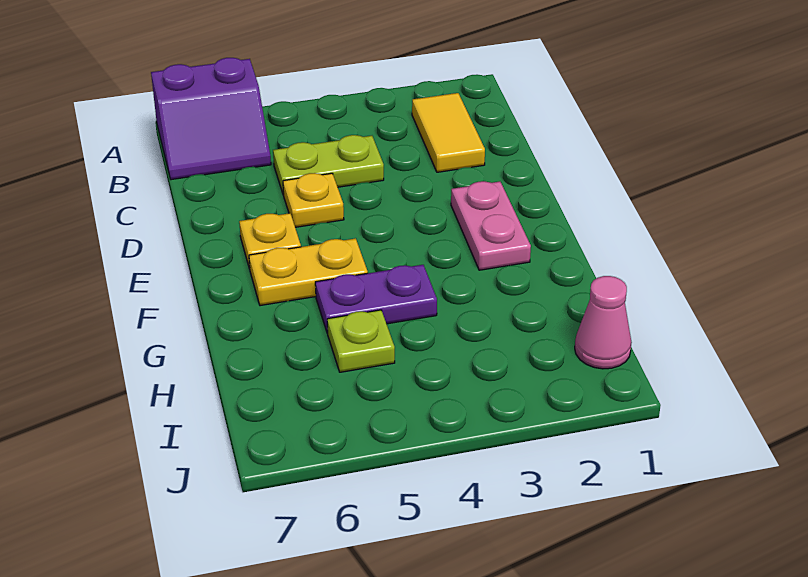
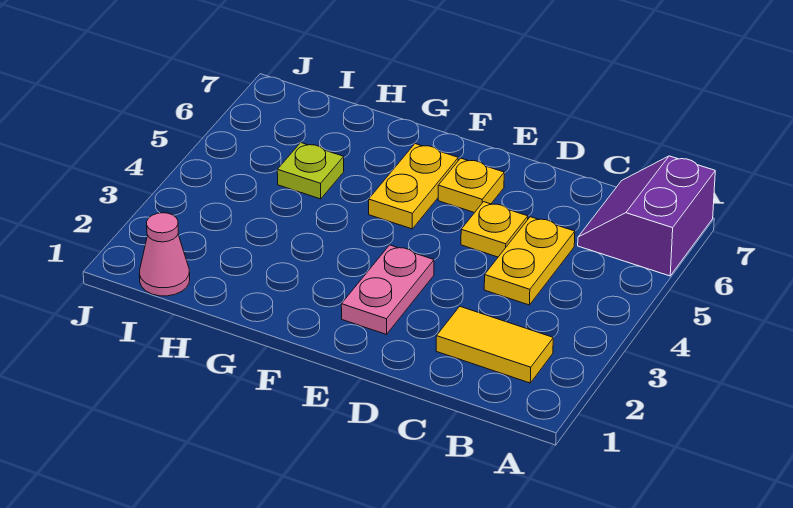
lime plate C4:C5 level 1 -> yellow plate C4:C5 level 1
pink plate E2:F2 level 1 -> pink plate E2:E3 level 1
purple plate G4:G5 level 1 -> none

